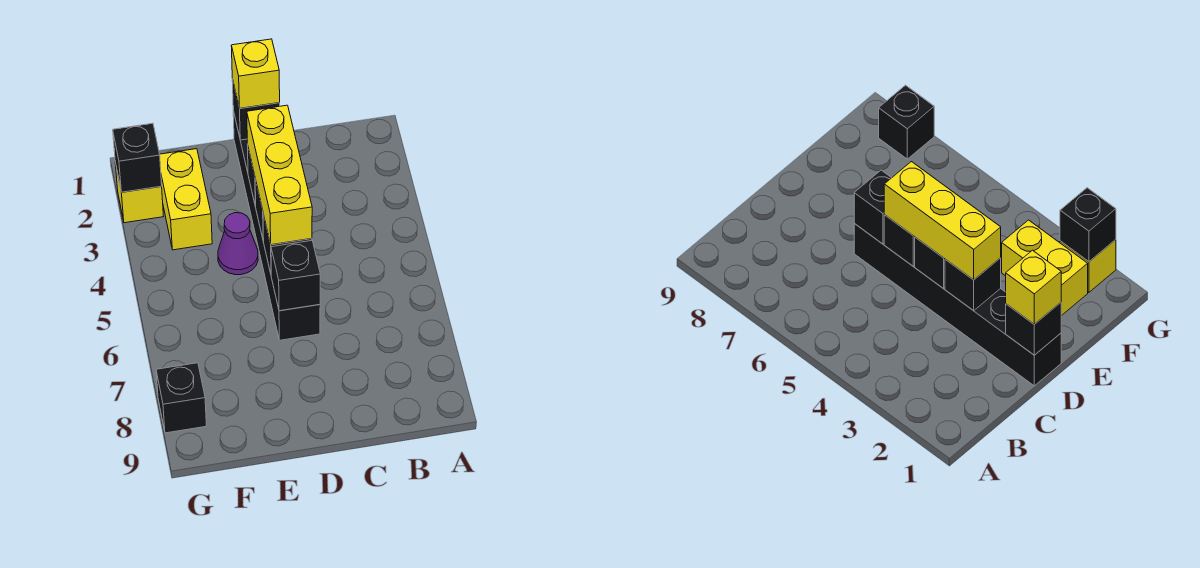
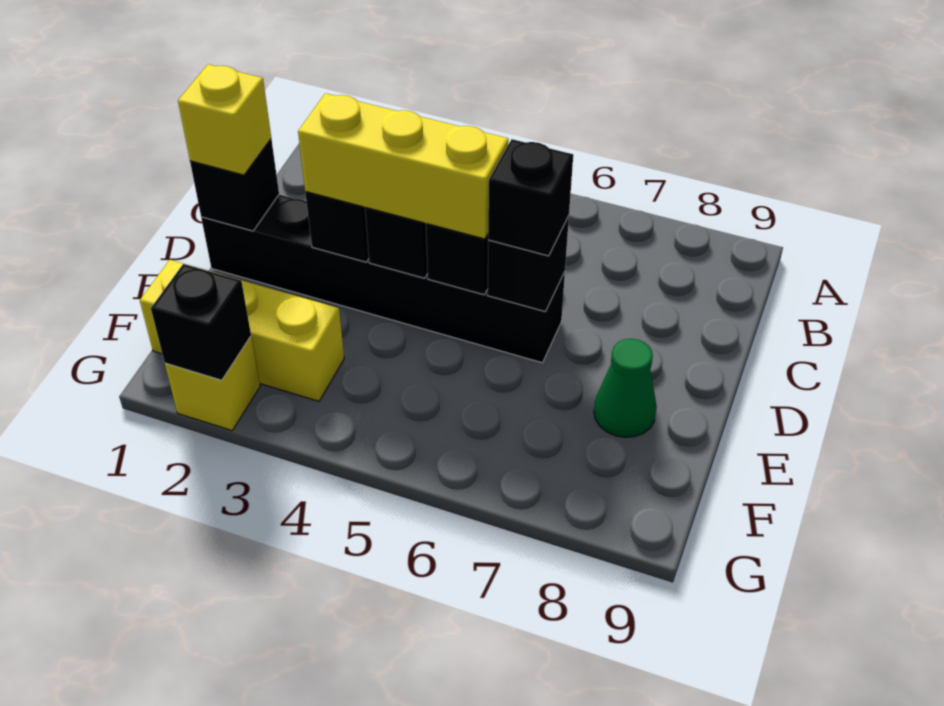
purple cone E4 level 1 -> none
none -> green cone E8 level 1
yellow brick F2:F3 level 1 -> yellow brick F1:F3 level 1
black brick G8 level 1 -> black brick D6 level 3

